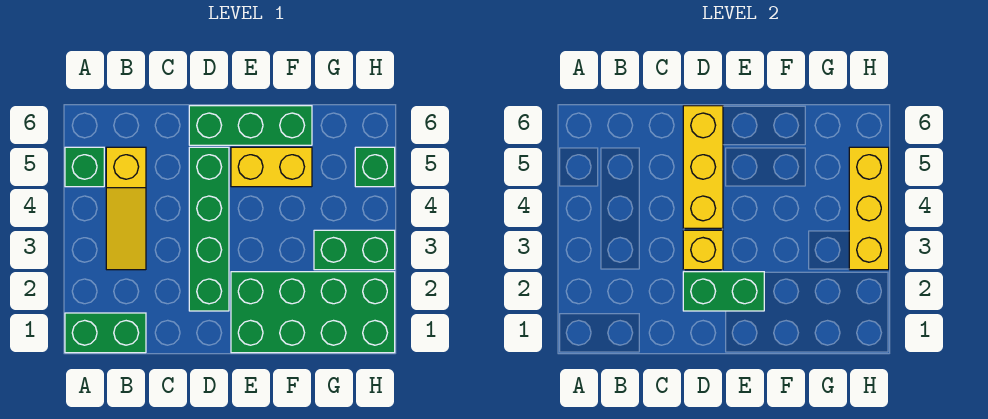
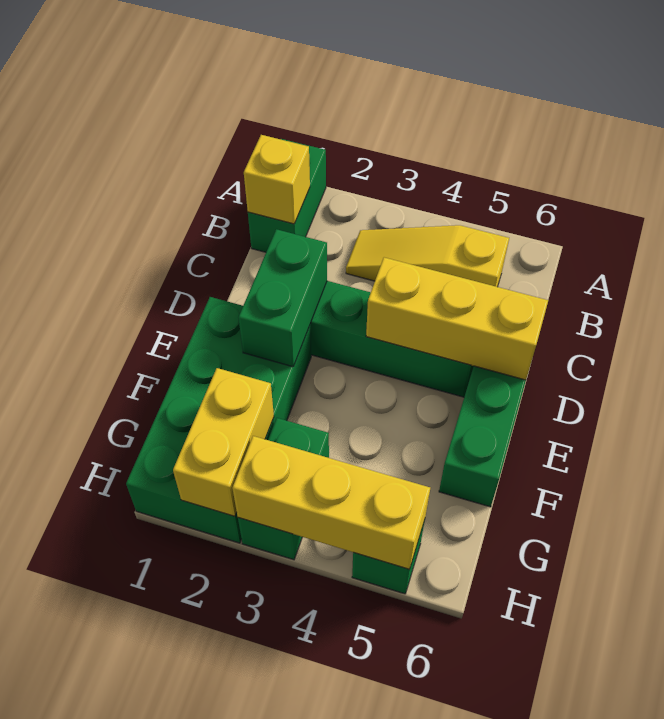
green brick A5 level 1 -> none
yellow brick D3 level 2 -> yellow brick B1 level 2
yellow brick E5:F5 level 1 -> yellow brick G2:H2 level 2

